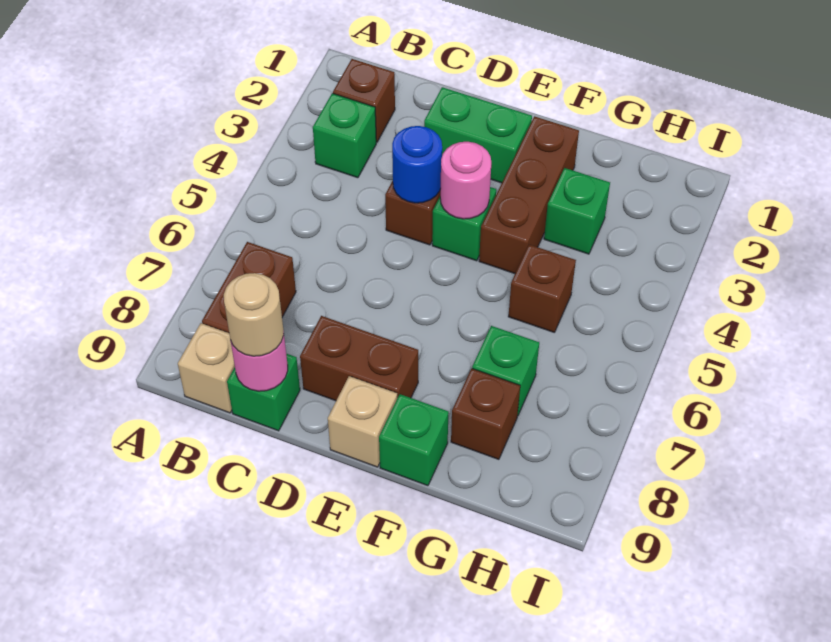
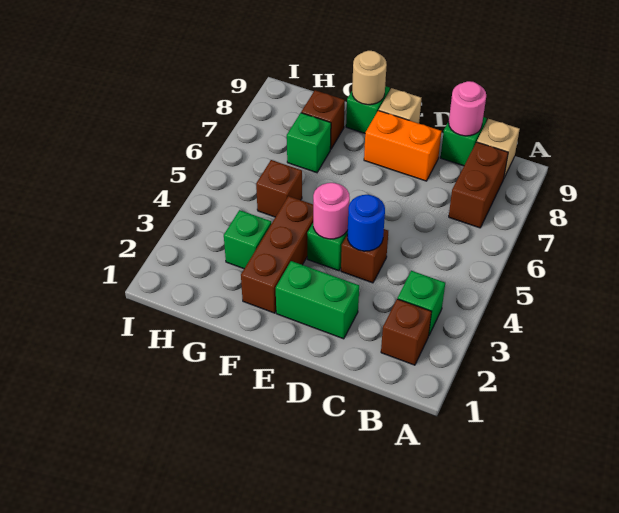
tan round brick C9 level 3 -> tan round brick F9 level 2
brown brick D8:E8 level 1 -> orange brick D8:E8 level 1

